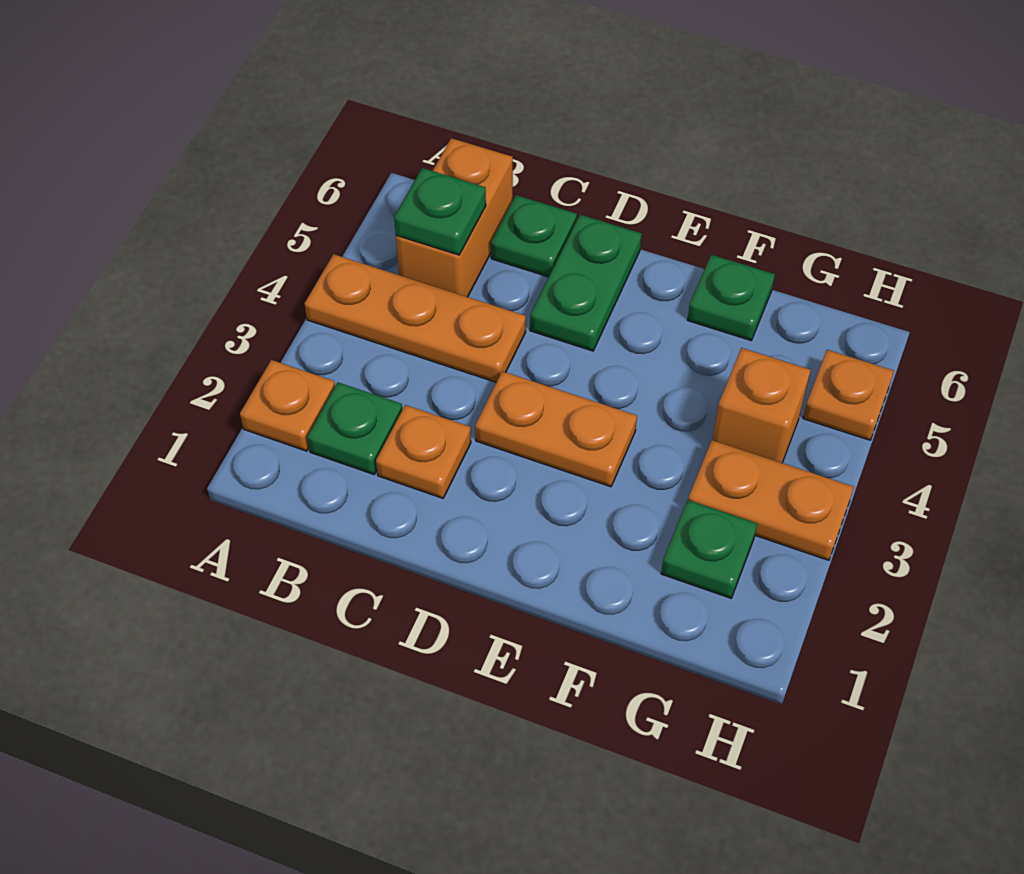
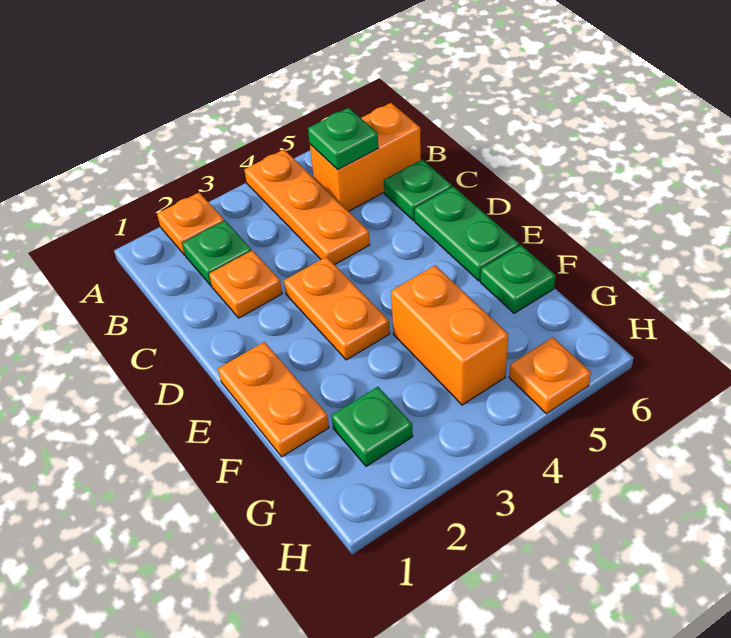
green plate D5:D6 level 1 -> green plate D6:E6 level 1
orange plate G3:H3 level 1 -> orange plate E1:F1 level 1
orange brick G4 level 1 -> orange brick F4:G4 level 1

